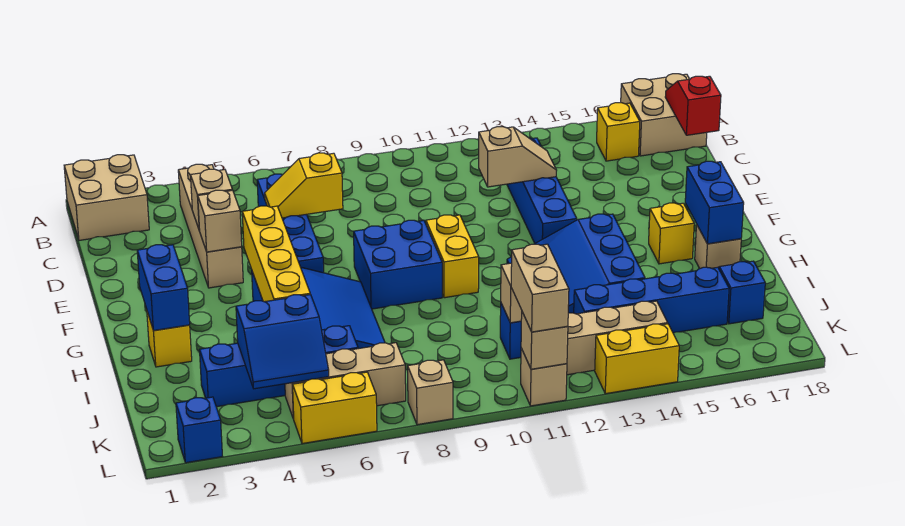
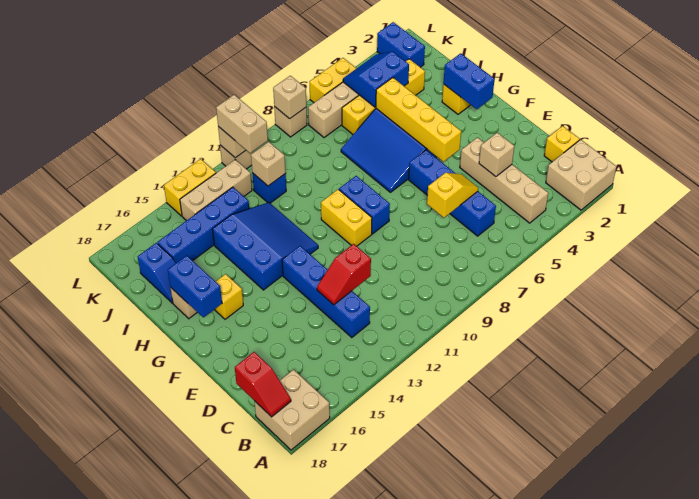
yellow brick B16 level 1 -> yellow brick C1 level 1
tan slope D12:D13 level 2 top 12 -> red slope D12:D13 level 2 top 12
tan brick E4 level 2 -> tan brick L8 level 2
blue brick F8:G9 level 1 -> blue brick F9:G9 level 1
blue brick J3:J6 level 1 -> yellow brick J3:J6 level 1
blue brick L2 level 1 -> blue brick K2:L2 level 1

